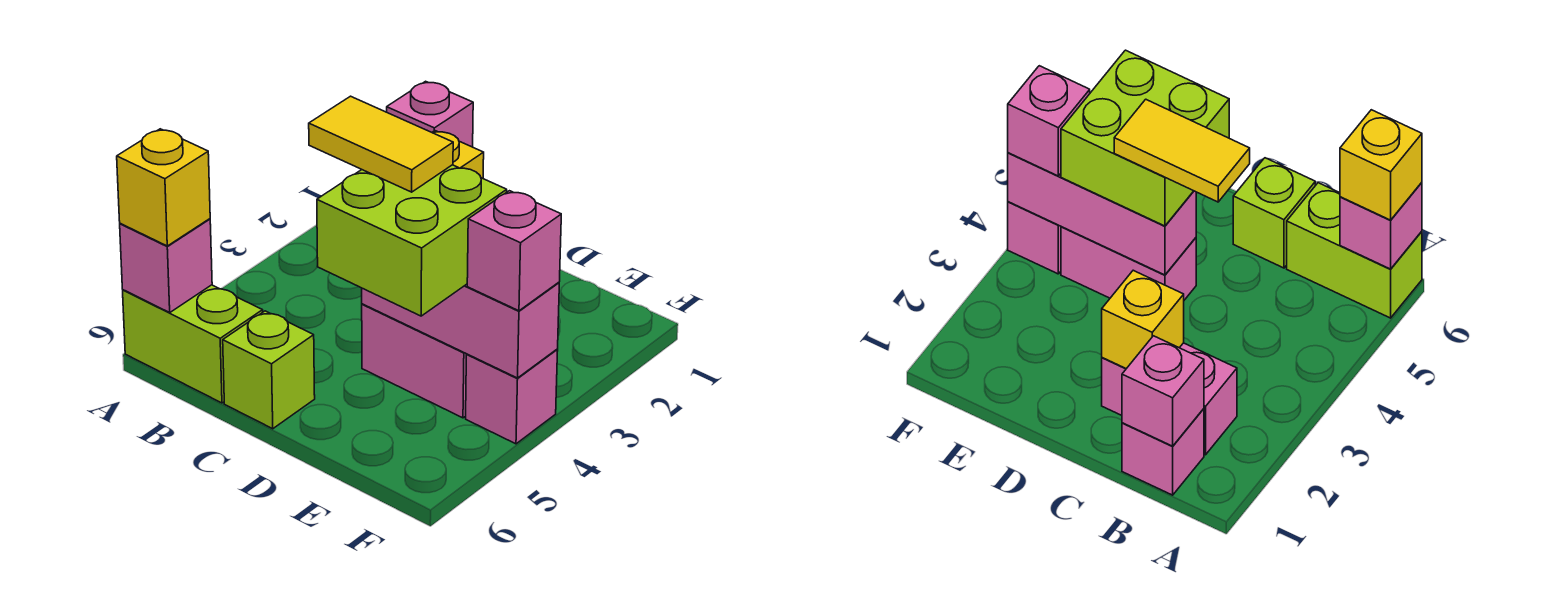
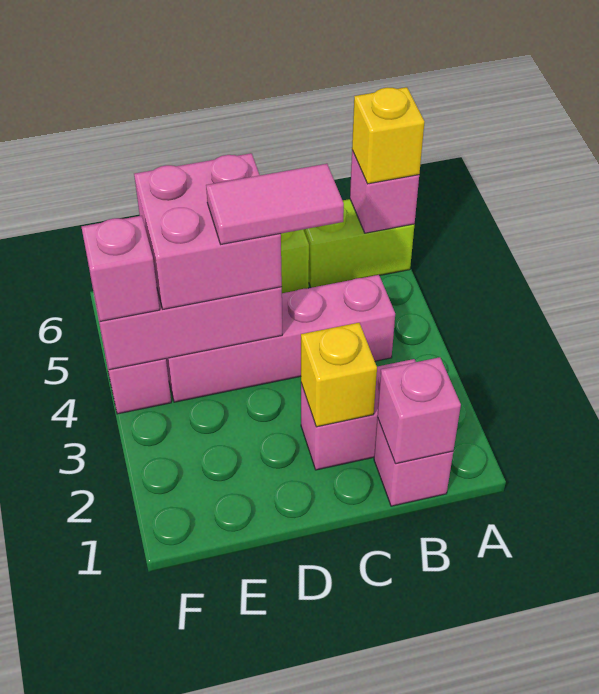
yellow tile C4:D4 level 4 -> pink tile C4:D4 level 4
pink brick D4:E4 level 1 -> pink brick B4:E4 level 1
lime brick D4:E5 level 3 -> pink brick D4:E5 level 3

